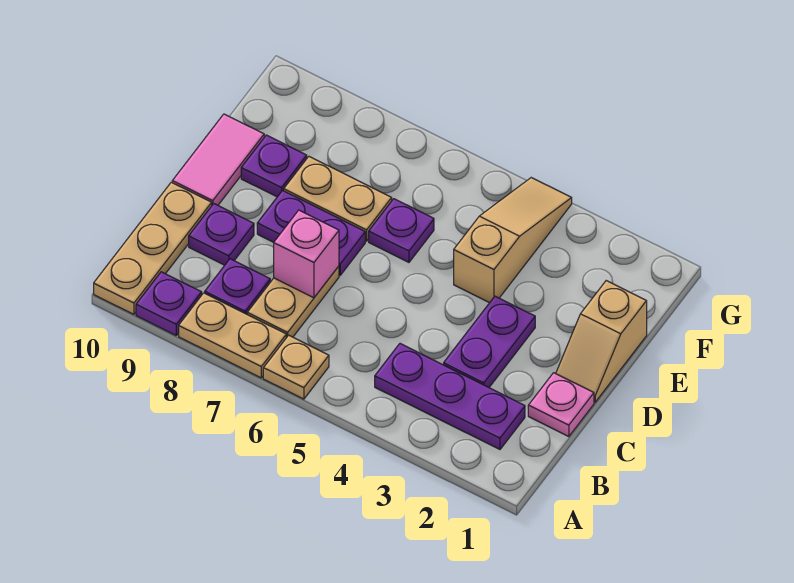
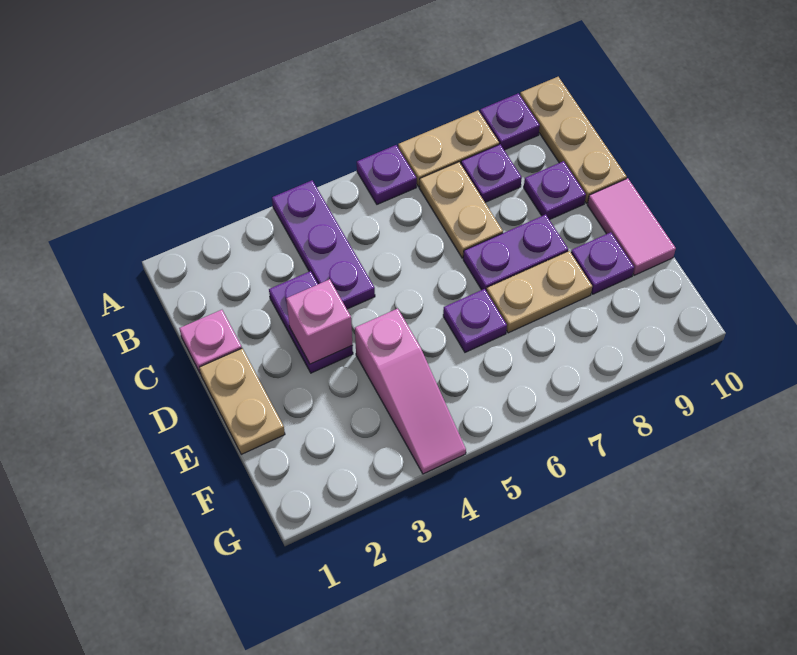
tan plate A6 level 1 -> purple plate A6 level 1
purple plate B2:B4 level 1 -> purple plate A4:C4 level 1
pink brick C7 level 2 -> pink brick D3 level 2
tan slope D1:E1 level 1 top E -> tan plate D1:E1 level 1
tan slope E4:G4 level 1 top E -> pink slope E4:G4 level 1 top E

